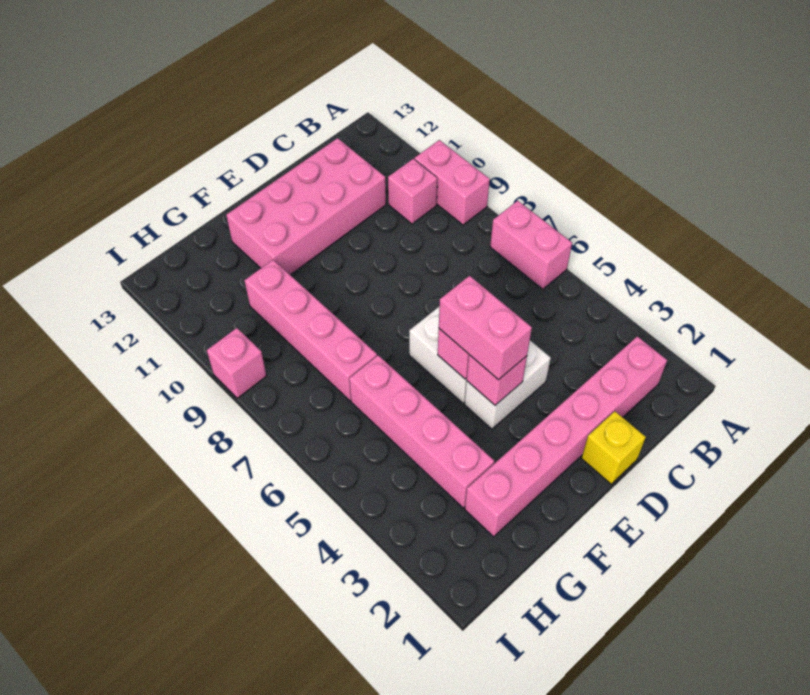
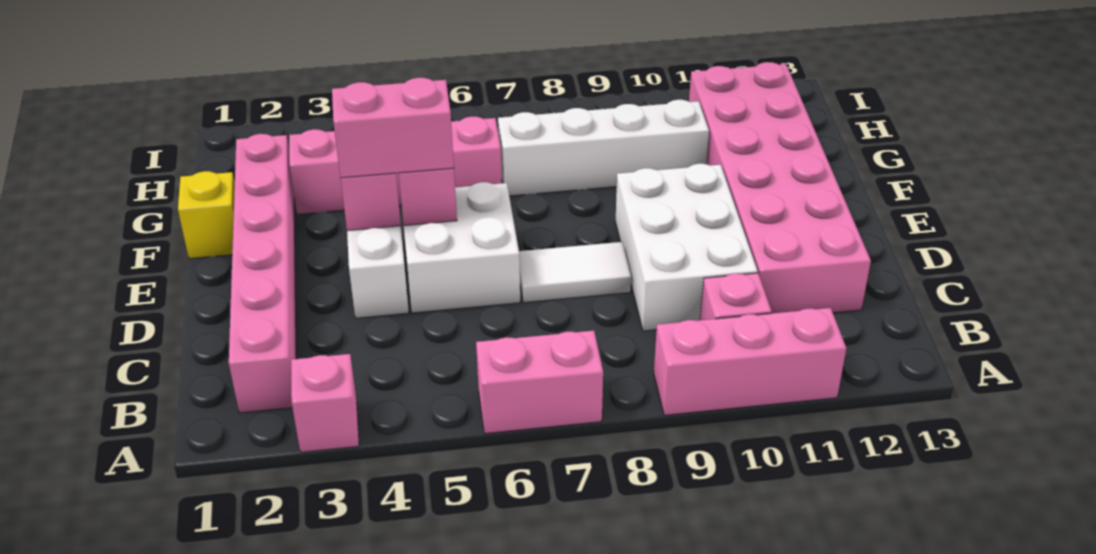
pink brick A9:A10 level 1 -> pink brick A9:A11 level 1
none -> white brick C9:E10 level 1
pink brick C11:F12 level 1 -> pink brick C11:H12 level 1
yellow brick D1 level 1 -> yellow brick F1 level 1
none -> white tile D7:D8 level 1
pink brick G7:G10 level 1 -> white brick G7:G10 level 1
pink brick I9 level 1 -> pink brick A3 level 1

